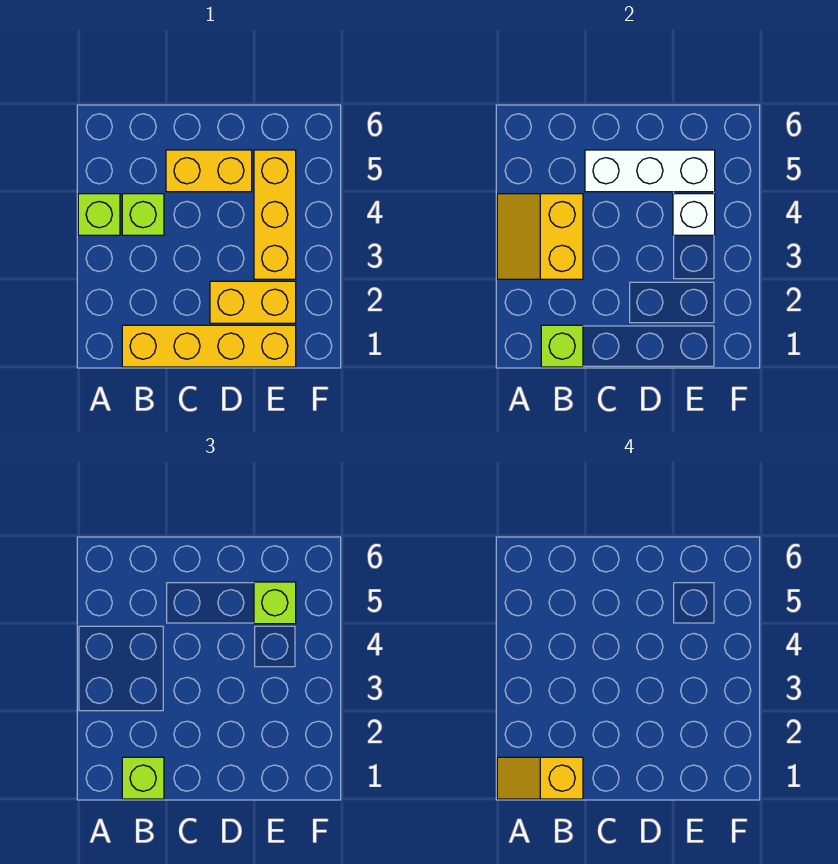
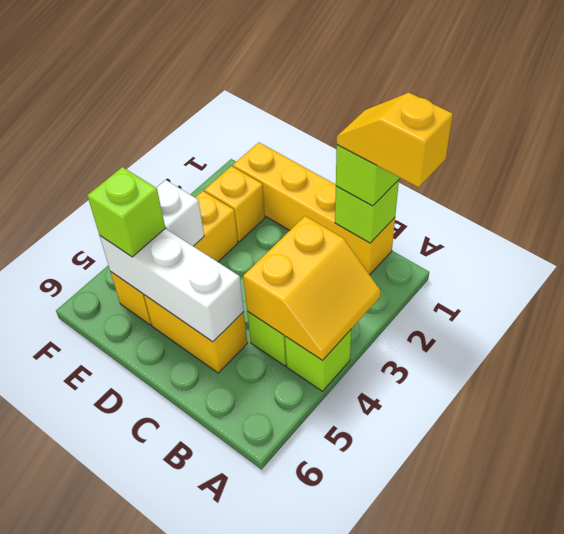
yellow slope A1:B1 level 4 top B -> yellow slope A1:B1 level 4 top A
yellow brick D2:E2 level 1 -> yellow brick E2 level 1

